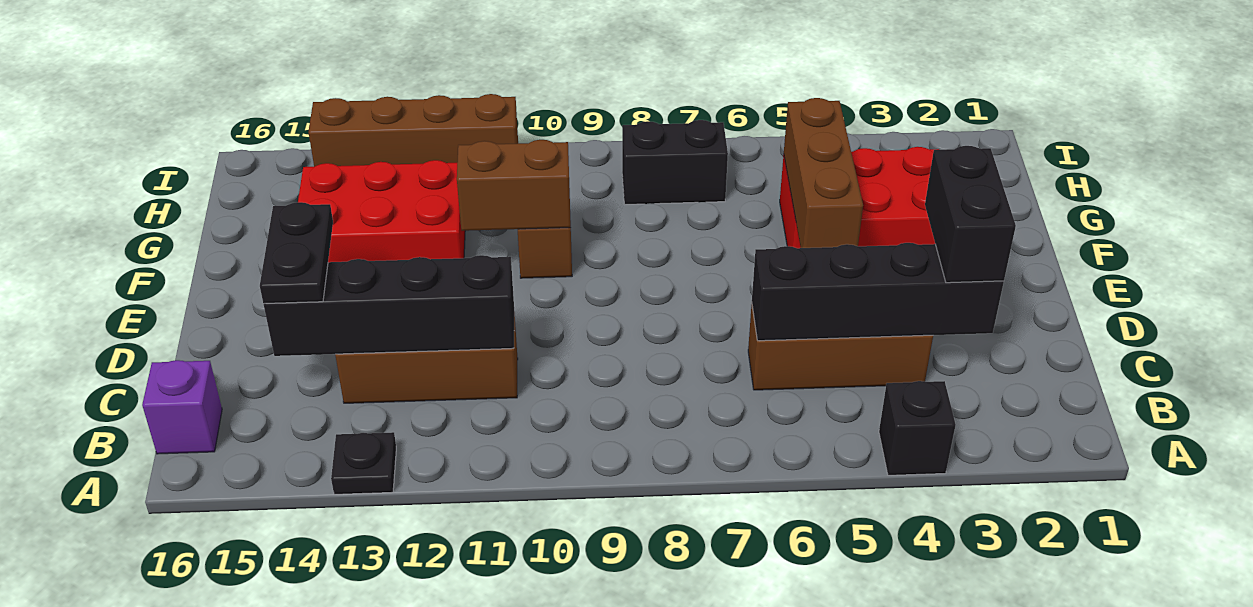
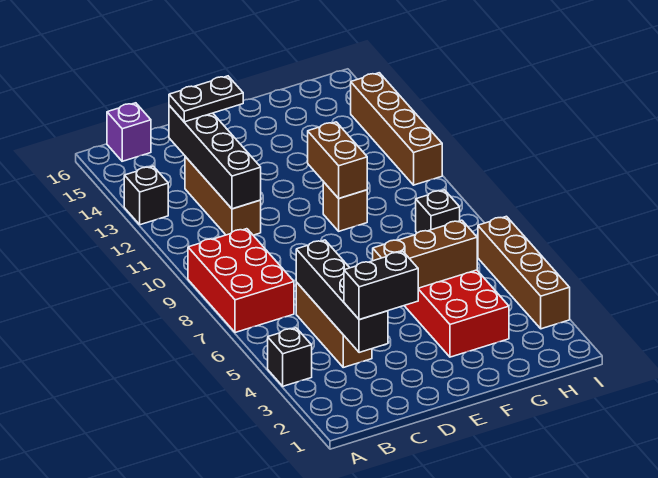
black plate A13 level 1 -> black brick A13 level 1
red brick F12:G14 level 1 -> red brick A7:B9 level 1
black brick H7:H8 level 1 -> black brick H8 level 1
none -> brown brick I3:I6 level 1

